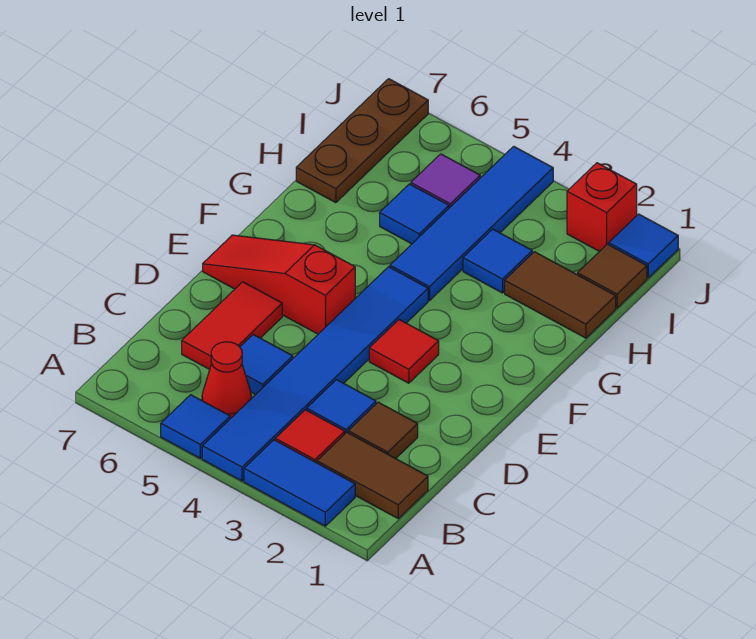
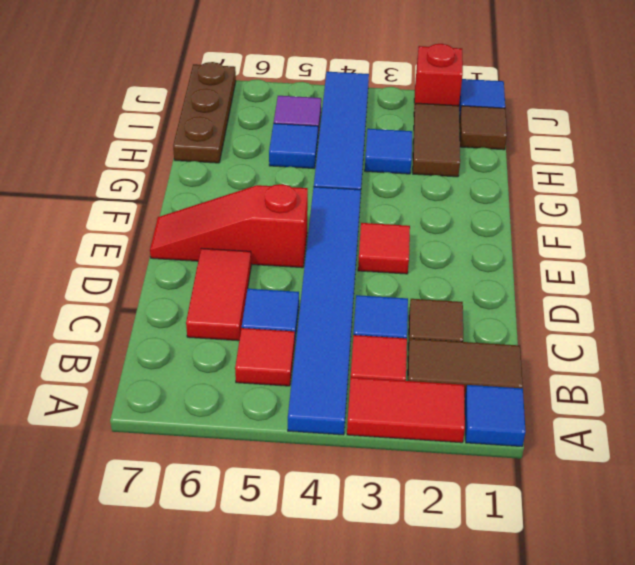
blue tile A2:A3 level 1 -> red tile A2:A3 level 1
blue tile A5 level 1 -> blue tile A1 level 1
red cone B5 level 1 -> red tile B5 level 1
brown tile H1:H2 level 1 -> brown tile H2:I2 level 1

